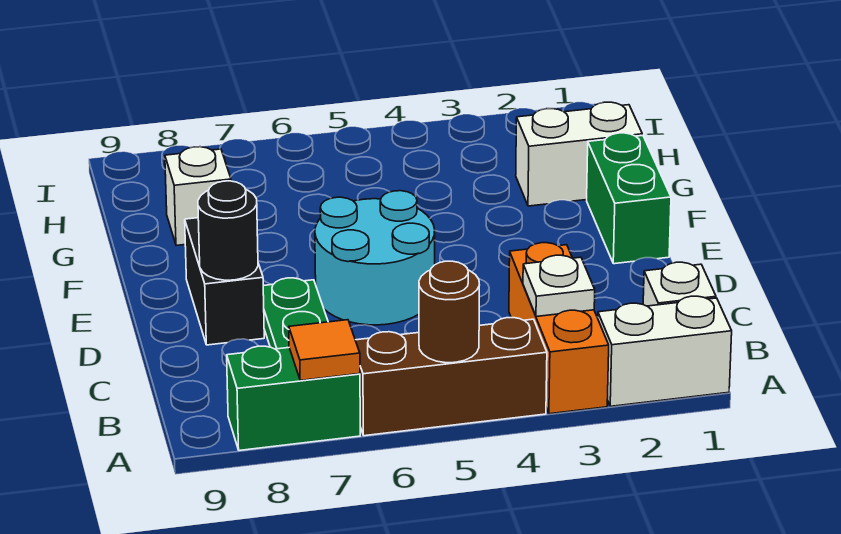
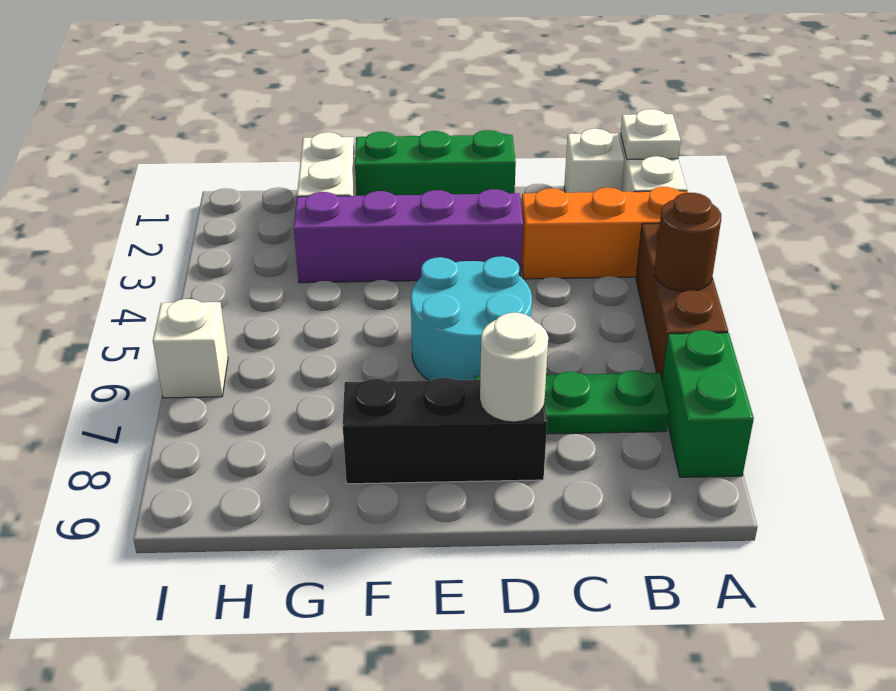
orange tile A7 level 2 -> none
white plate B3 level 2 -> white plate A1 level 2
none -> purple brick D3:G3 level 1
black brick D8:E8 level 1 -> black brick D8:F8 level 1
black round brick D8 level 2 -> white round brick D8 level 2
green brick E1:F1 level 1 -> green brick D1:F1 level 1
white brick G8 level 1 -> white brick I6 level 1

